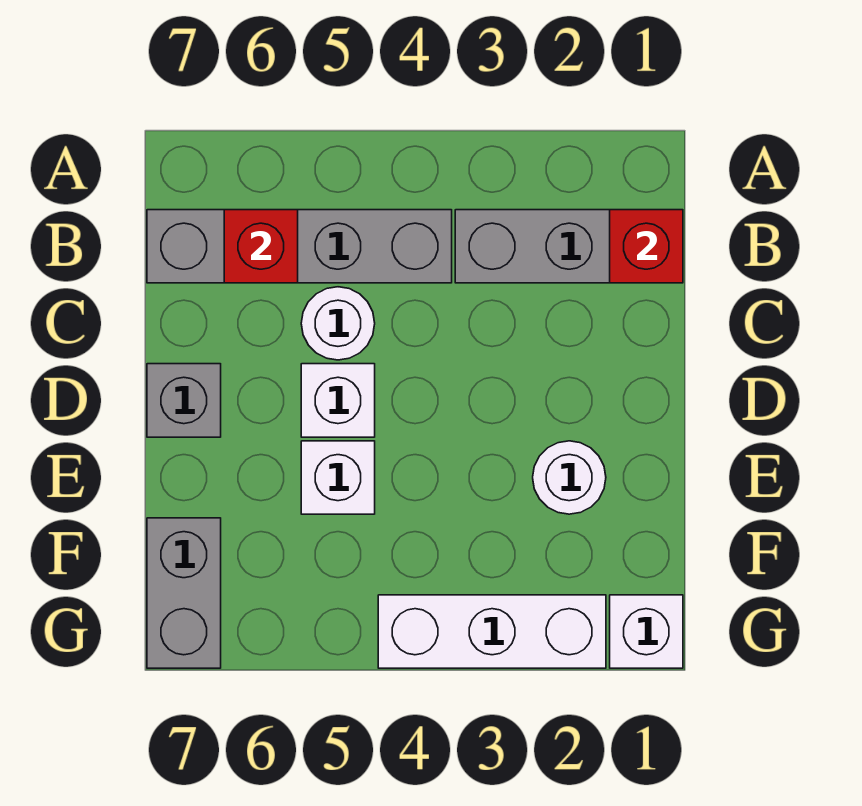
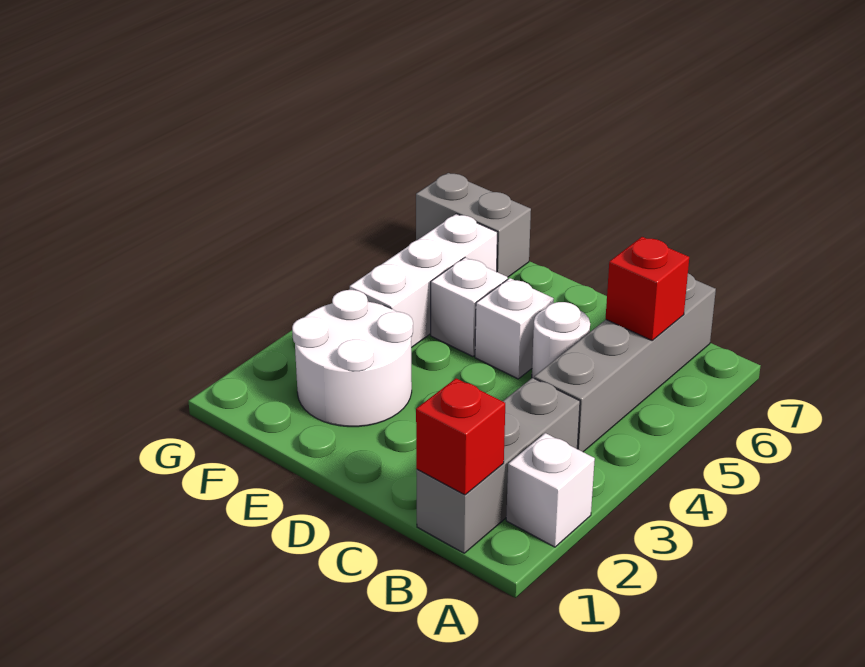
grey brick D7 level 1 -> none
white round brick E2 level 1 -> white round brick E2:F3 level 1
white brick G1 level 1 -> white brick A2 level 1
white brick G2:G4 level 1 -> white brick F4:F6 level 1

